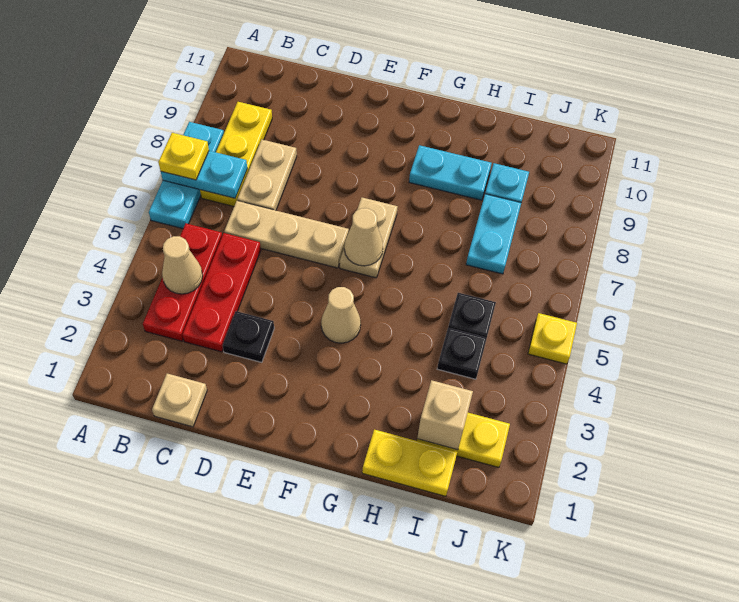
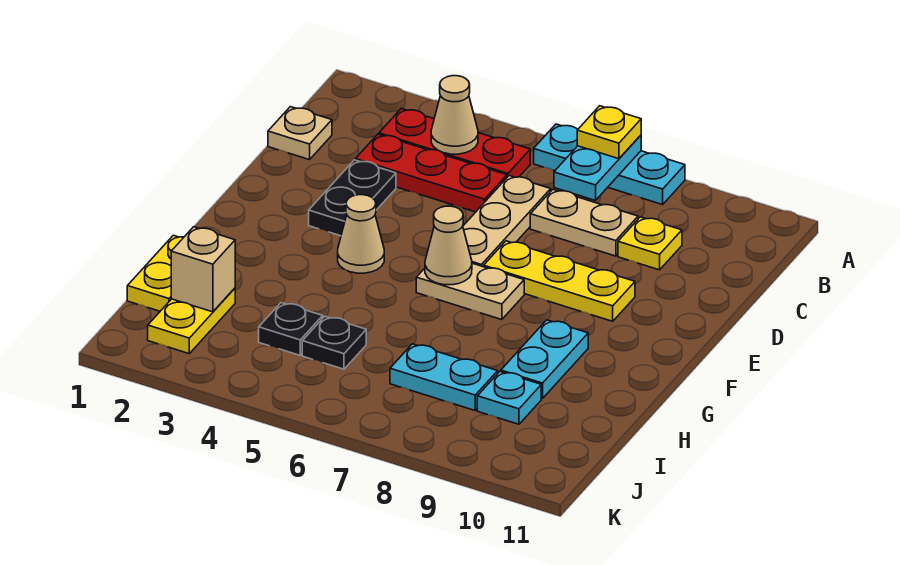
yellow plate B7:B9 level 1 -> yellow plate E7:E9 level 1
black plate D3 level 1 -> black plate D3:E3 level 1
yellow plate K5 level 1 -> yellow plate C9 level 1

